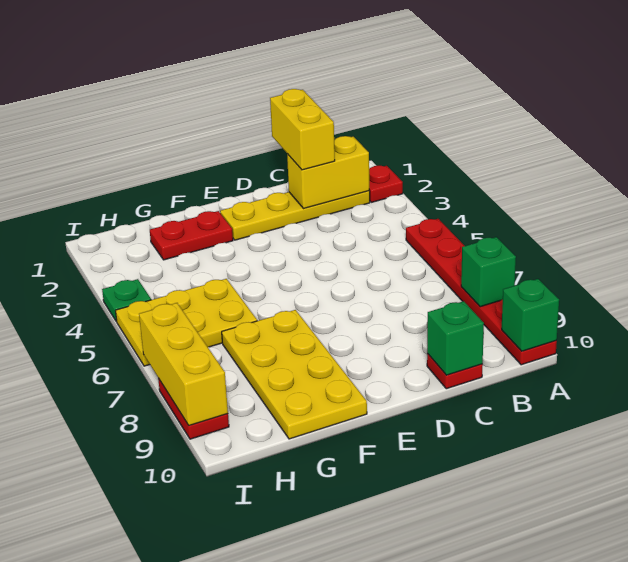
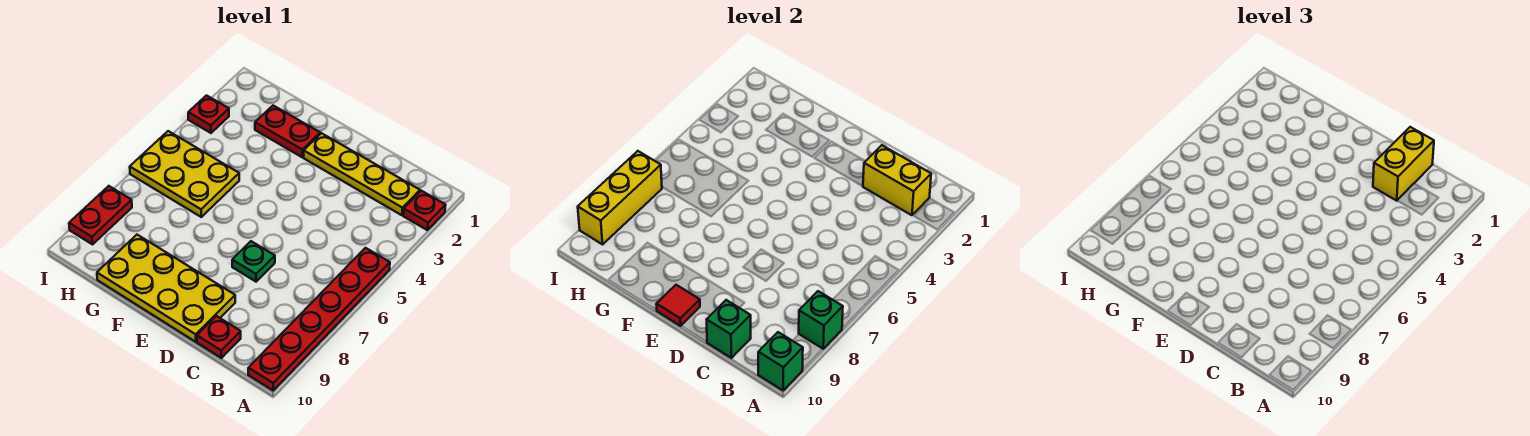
none -> red tile E10 level 2
yellow plate F7:G10 level 1 -> yellow plate D9:G10 level 1
none -> red plate I3 level 1
green plate I4 level 1 -> green plate D7 level 1

